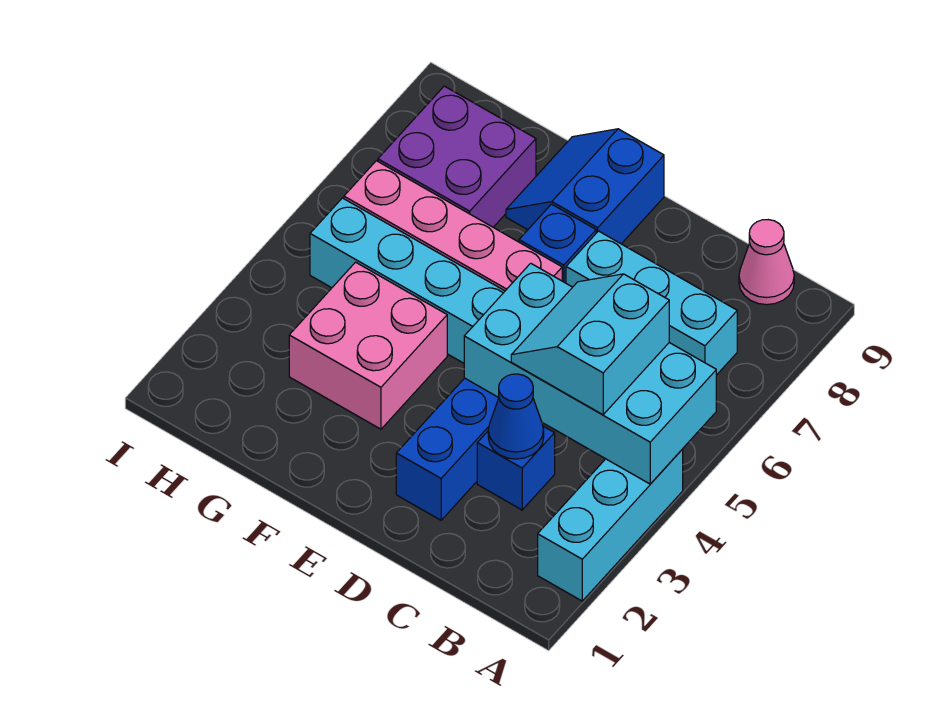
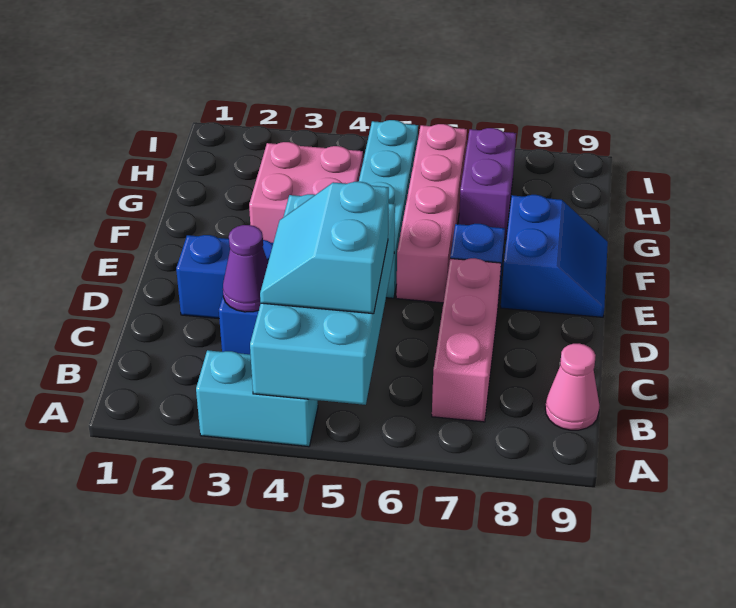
cyan brick A2:A4 level 1 -> cyan brick A3:A4 level 1
cyan slope B4:C5 level 3 top B -> cyan slope B4:C5 level 3 top 5
cyan brick B7:D7 level 1 -> pink brick B7:D7 level 1
blue cone C3 level 2 -> purple cone C3 level 2
blue slope E8:F9 level 1 top E -> blue slope E8:F9 level 1 top 8
purple brick G7:H8 level 1 -> purple brick G7:H7 level 1

